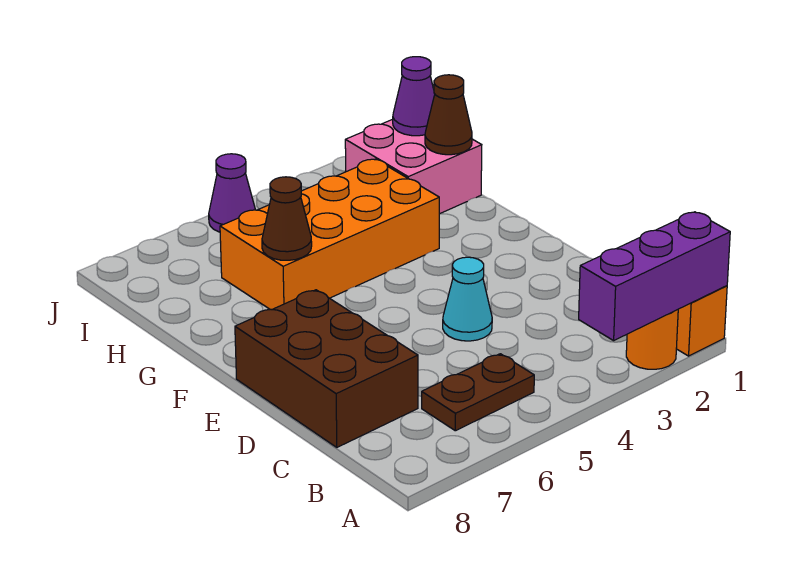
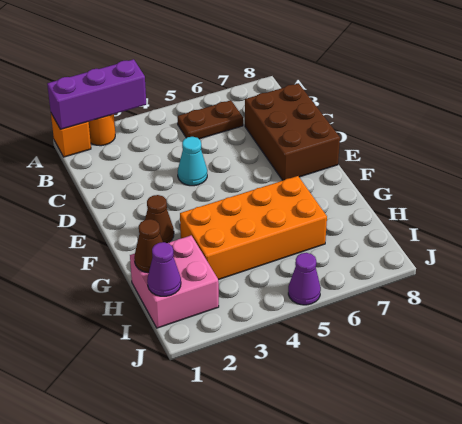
brown cone G6 level 2 -> brown cone F2 level 1

